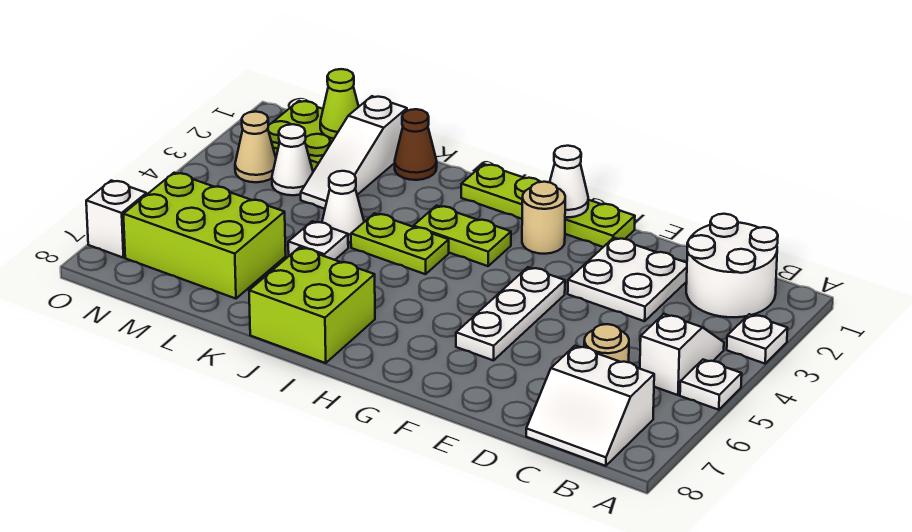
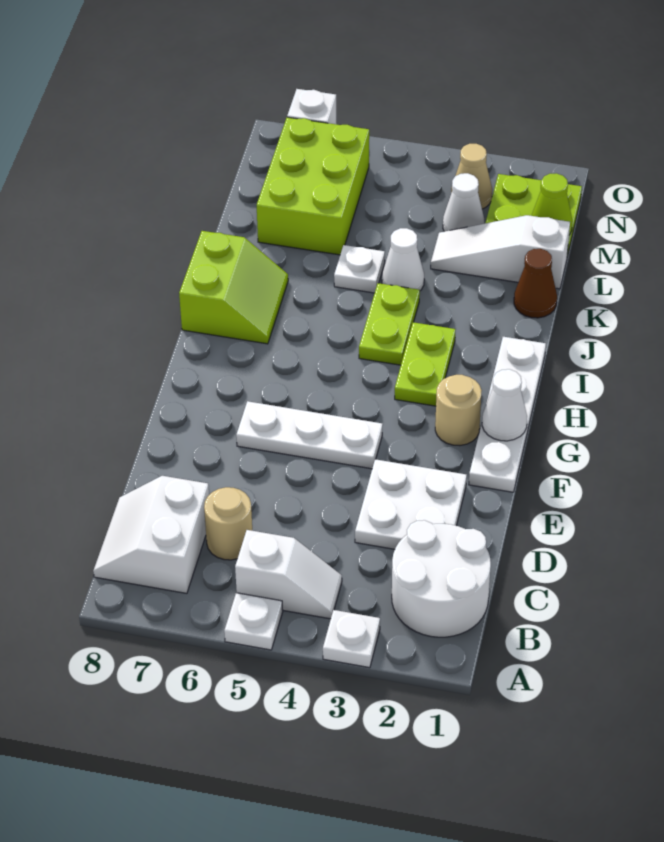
lime plate F1:I1 level 1 -> white plate F1:I1 level 1
lime brick I7:J8 level 1 -> lime slope I7:J8 level 1 top 8

